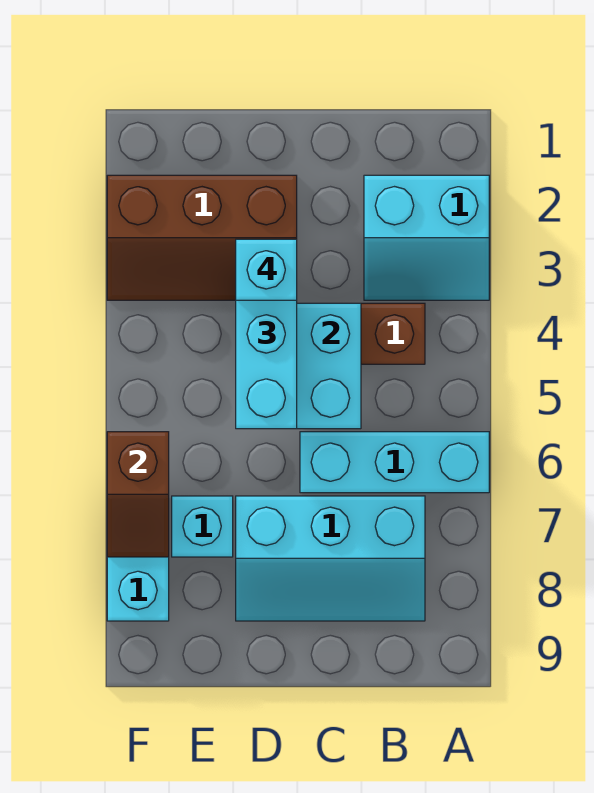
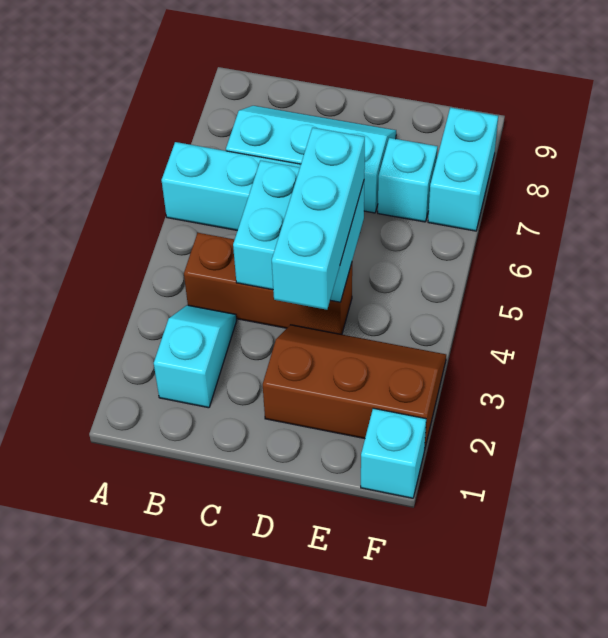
cyan slope A2:B3 level 1 top 2 -> cyan slope B2:B3 level 1 top 2
cyan brick D3 level 4 -> cyan brick F1 level 1
brown slope F6:F7 level 2 top 6 -> none

